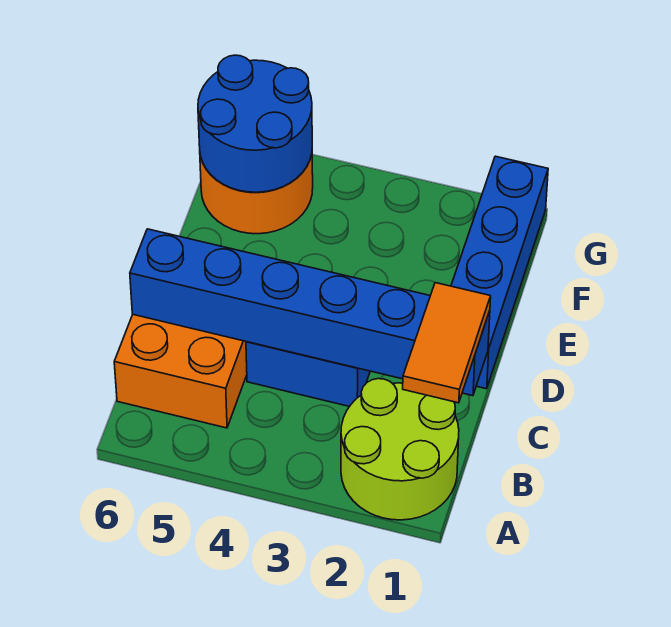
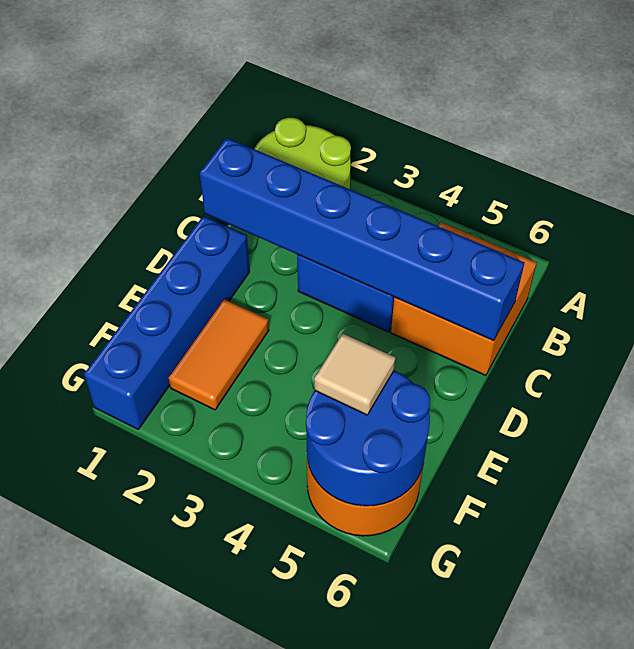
orange tile B1:C1 level 3 -> orange tile E2:F2 level 1
none -> tan tile F5 level 3

